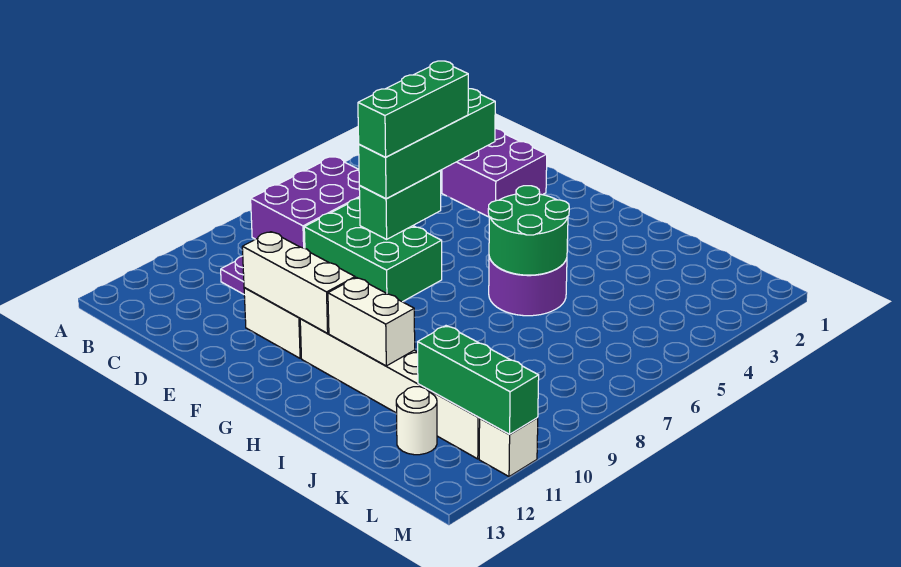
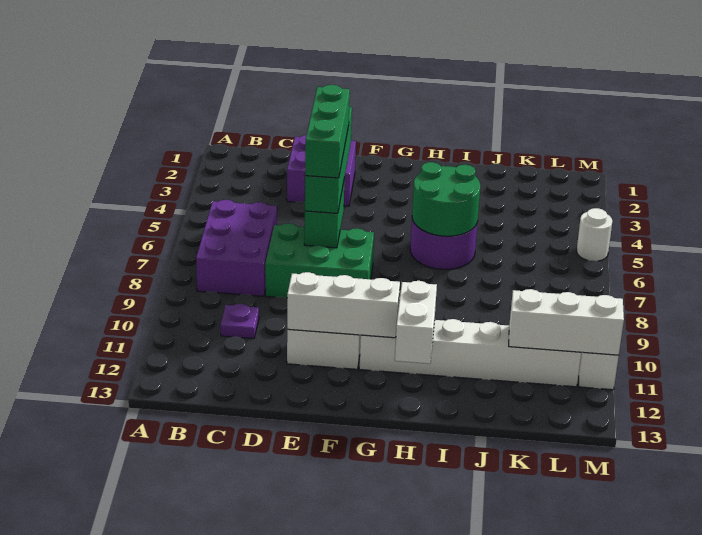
white brick H11:I11 level 2 -> white brick H11:H12 level 2
green brick K11:M11 level 2 -> white brick K11:M11 level 2
white round brick K12 level 1 -> white round brick M5 level 1

